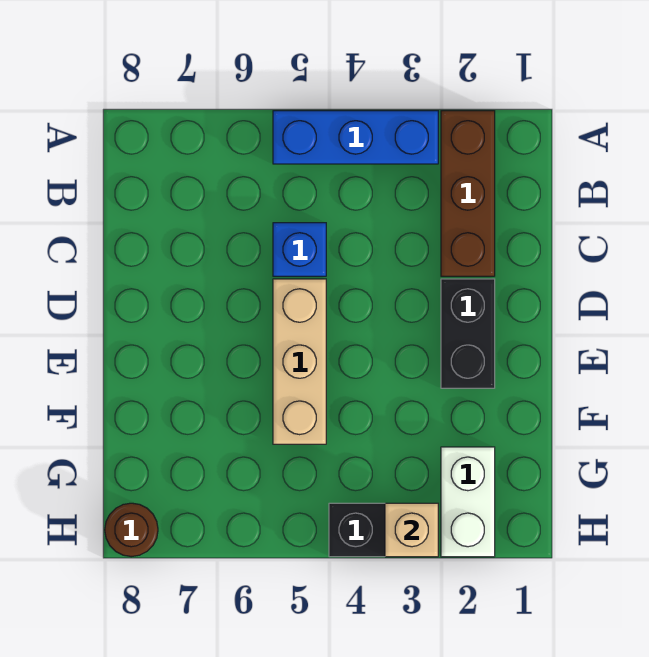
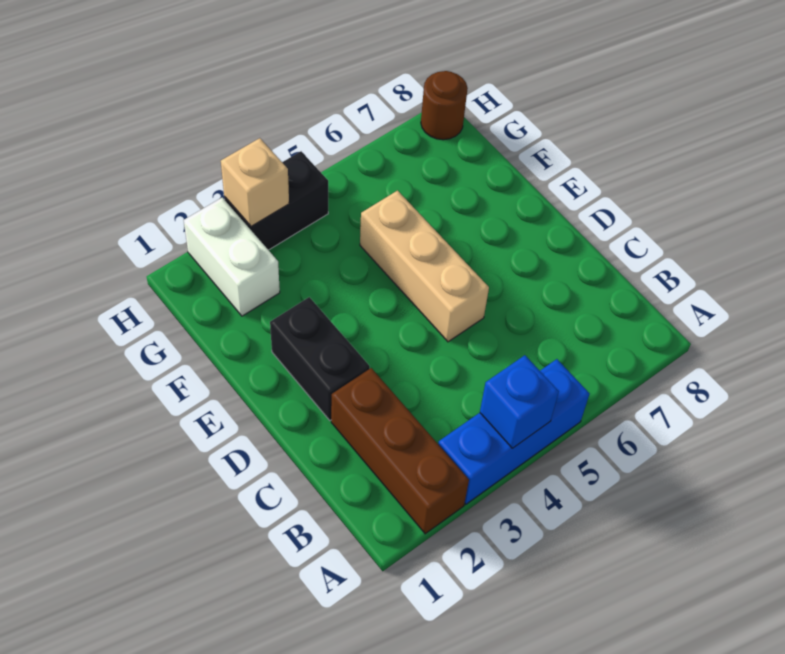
blue brick C5 level 1 -> blue brick A4 level 2

